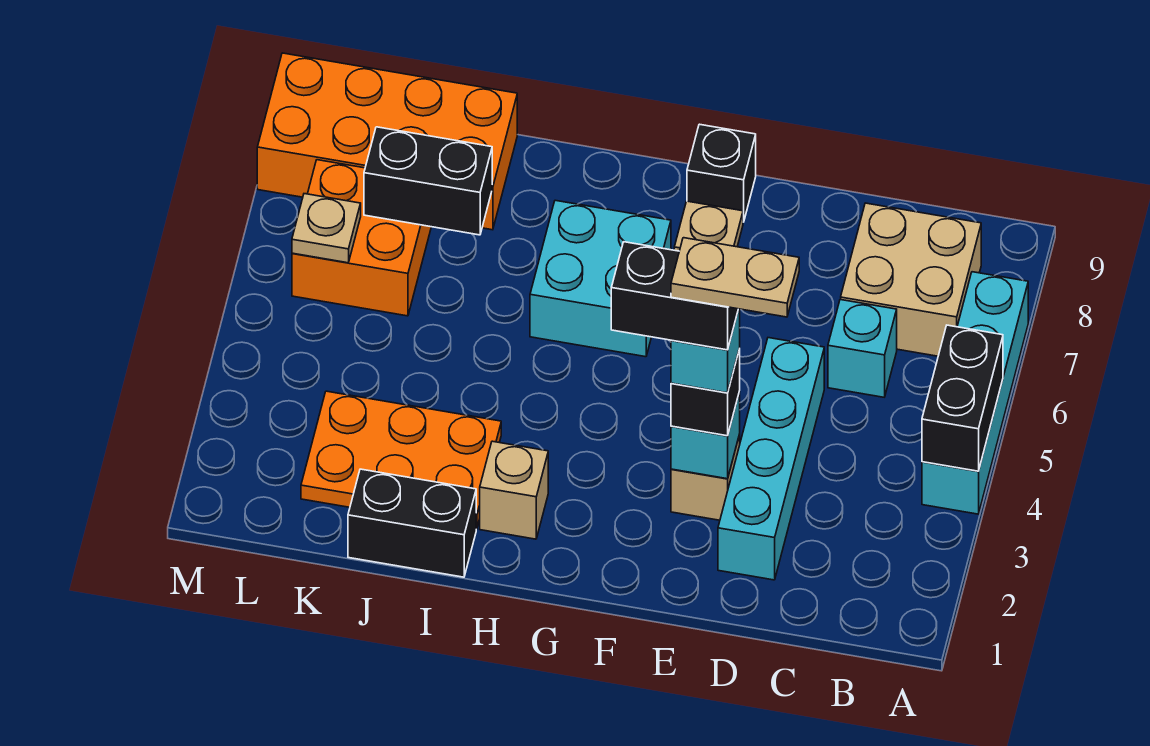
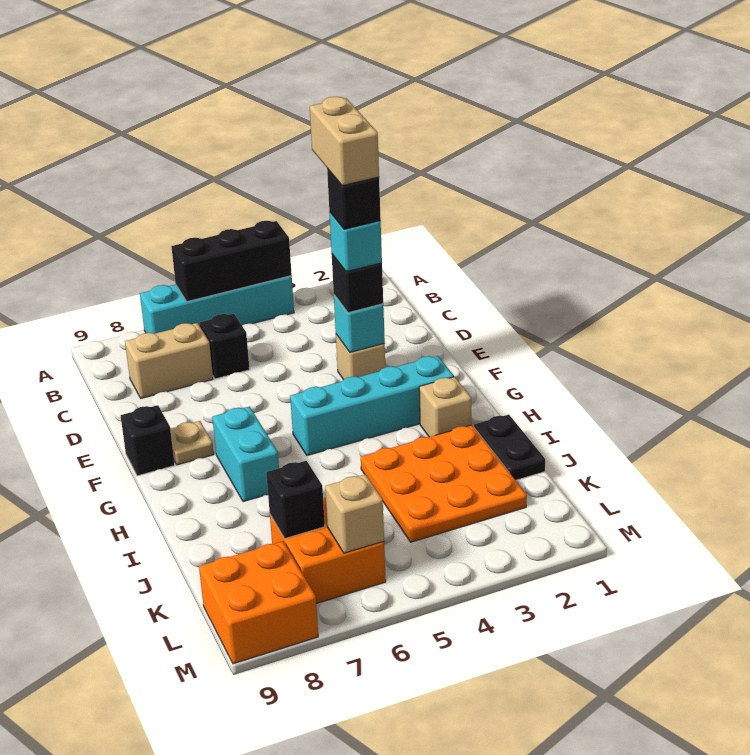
black brick A4:A5 level 2 -> black brick A4:A6 level 2
tan brick B7:C8 level 1 -> tan brick C7:C8 level 1
cyan brick C6 level 1 -> black brick C6 level 1
cyan brick D2:D5 level 1 -> cyan brick G2:G5 level 1
tan plate D3:E3 level 6 -> tan brick D3:E3 level 6
black brick E3:F3 level 5 -> black brick E3 level 5
cyan brick G6:H7 level 1 -> cyan brick G7:H7 level 1
black brick I1:J1 level 1 -> black plate I1:J1 level 1
orange plate I2:K3 level 1 -> orange plate I2:K4 level 1
black brick J7:K7 level 2 -> black brick K7 level 2
orange brick J8:M9 level 1 -> orange brick L8:M9 level 1
tan plate L6 level 2 -> tan brick L6 level 2

